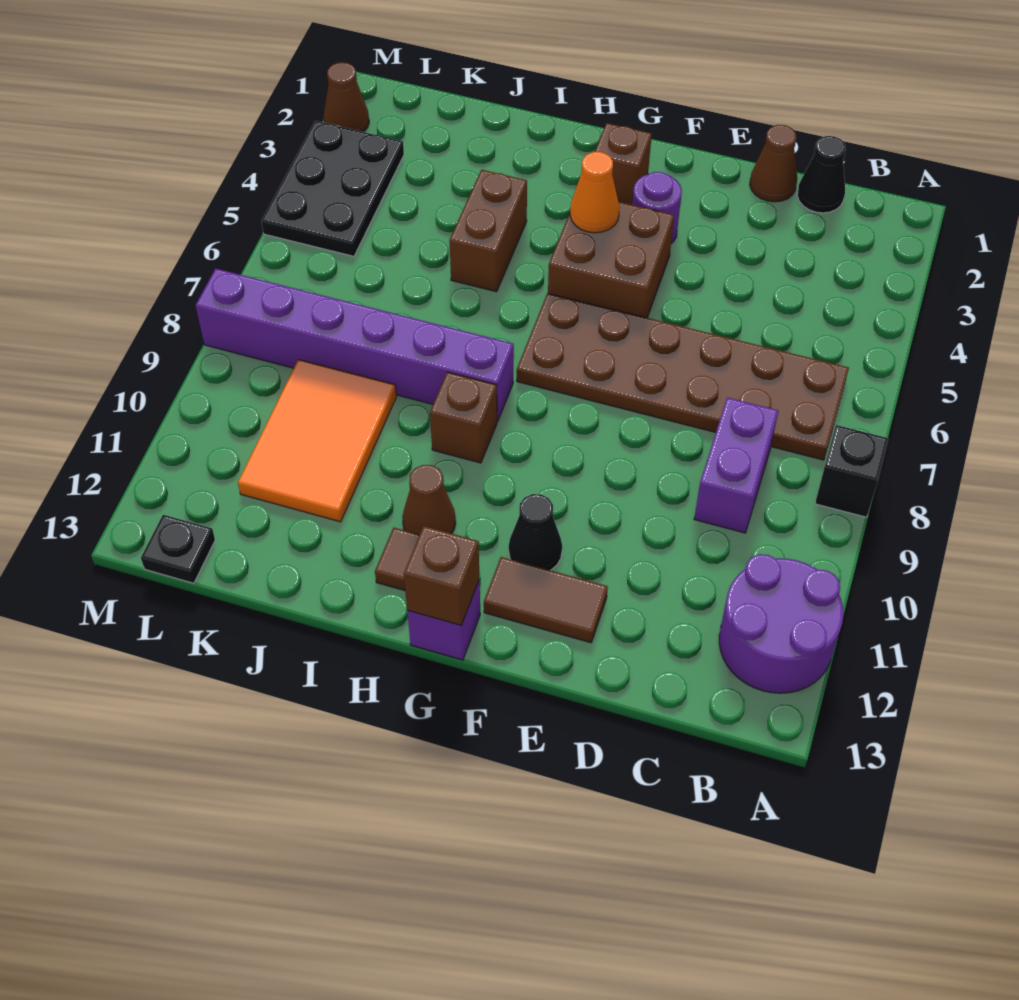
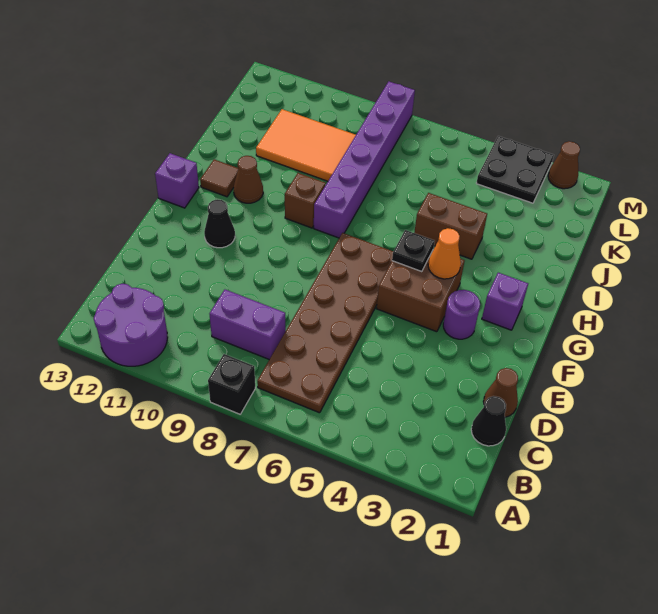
brown tile E12:F12 level 1 -> none
brown brick G2 level 1 -> purple brick G2 level 1
brown brick G13 level 2 -> none
black plate L3:M5 level 1 -> black plate L3:M4 level 1
black plate L13 level 1 -> black plate G5 level 2

